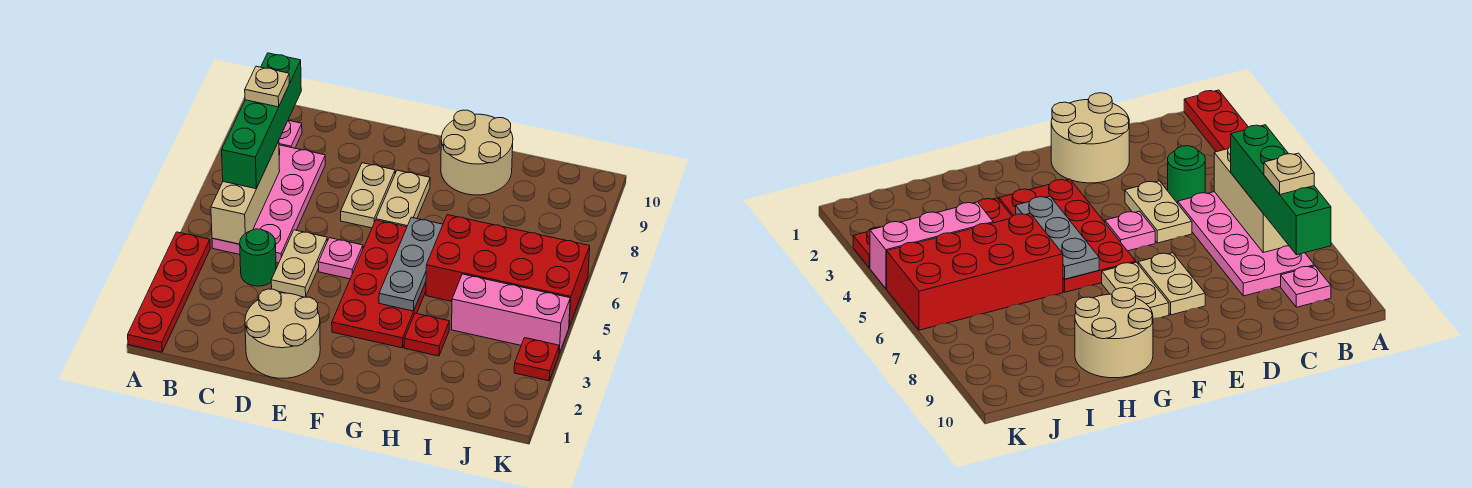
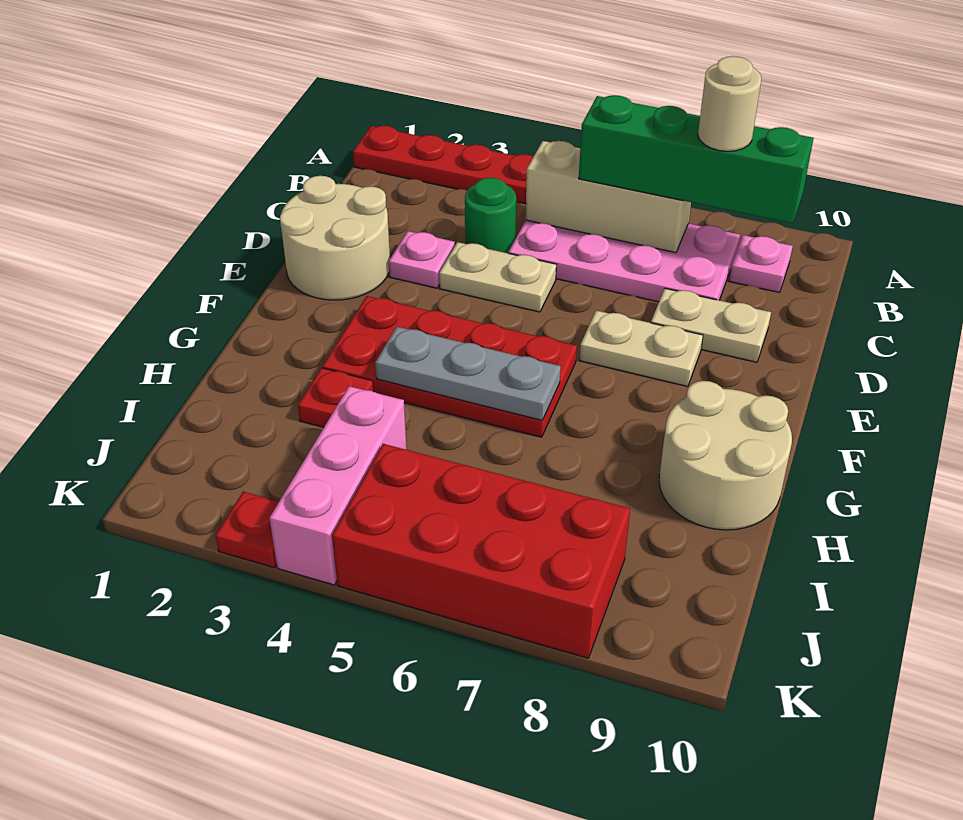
tan plate B8 level 4 -> tan round brick B8 level 4
pink plate E5 level 1 -> pink plate D3 level 1
tan plate F7:F8 level 1 -> tan plate D8:D9 level 1
red brick H5:K6 level 1 -> red brick J5:K8 level 1

